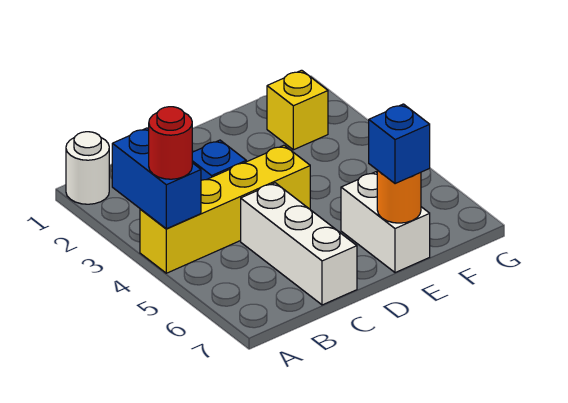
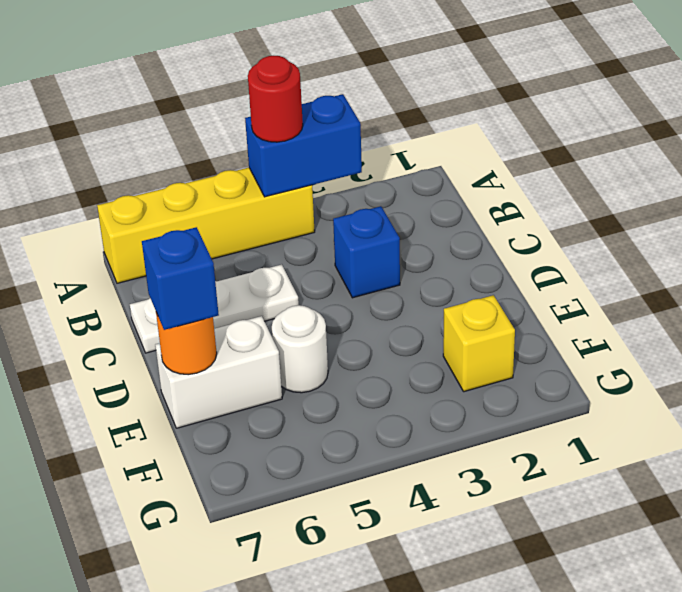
white round brick A1 level 1 -> white round brick E5 level 1
yellow brick A4:D4 level 1 -> yellow brick A4:A7 level 1
white brick C5:C7 level 1 -> white plate C5:C7 level 1

